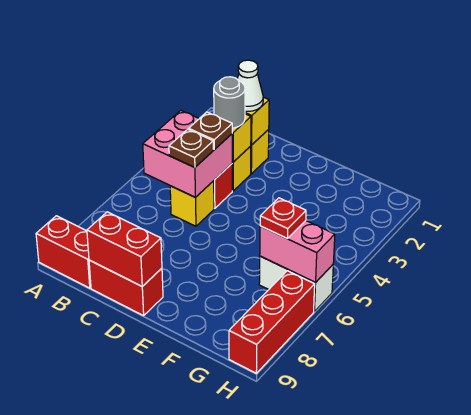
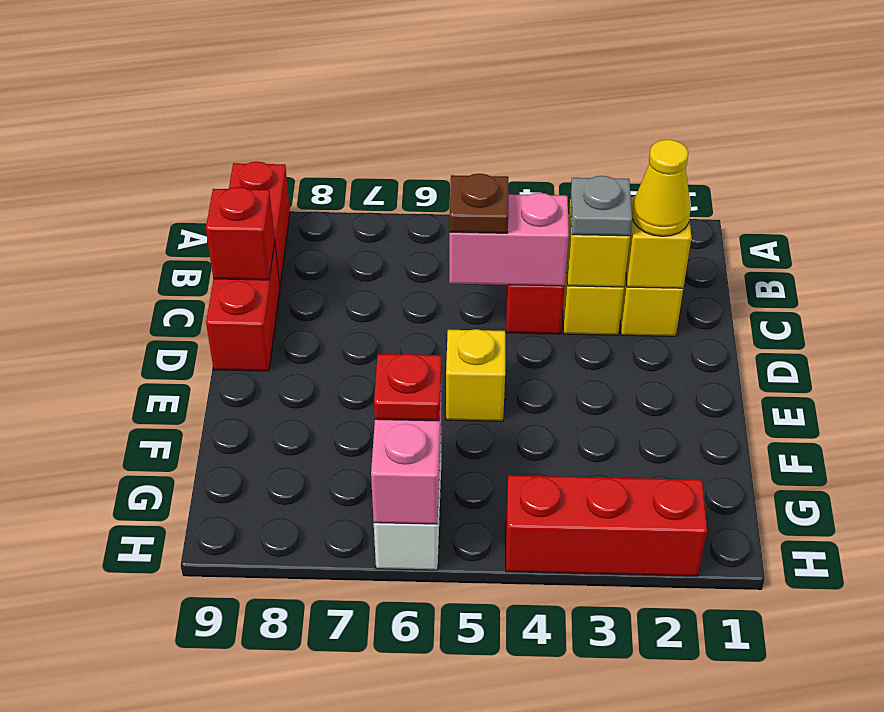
pink brick B4:C5 level 2 -> pink brick C4:C5 level 2
white cone C2 level 3 -> yellow cone C2 level 3
grey round brick C3 level 3 -> grey plate C3 level 3
brown plate C4 level 3 -> none
yellow brick C5 level 1 -> yellow brick E5 level 1
red brick C9:D9 level 2 -> red brick C9 level 2
red brick H7:H9 level 1 -> red brick H2:H4 level 1

